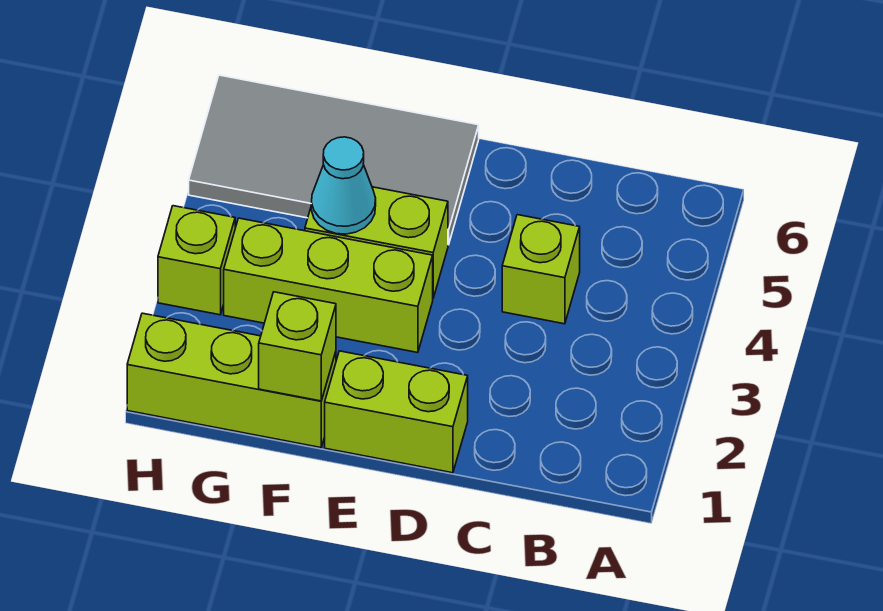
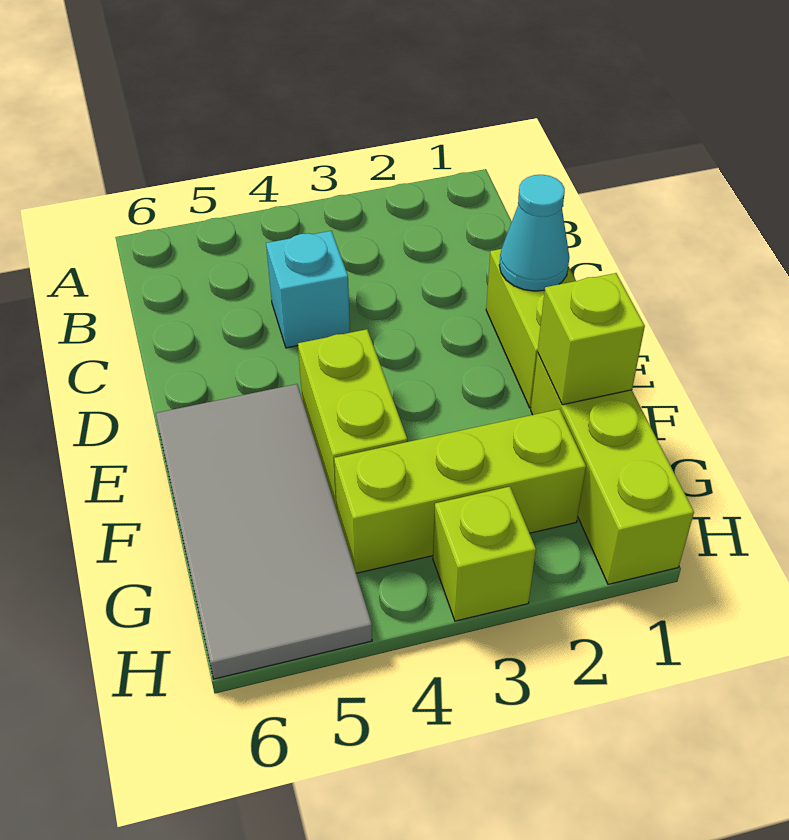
lime brick C4 level 1 -> cyan brick C4 level 1
lime brick E3:G3 level 1 -> lime brick G2:G4 level 1
cyan cone F4 level 2 -> cyan cone D1 level 2

